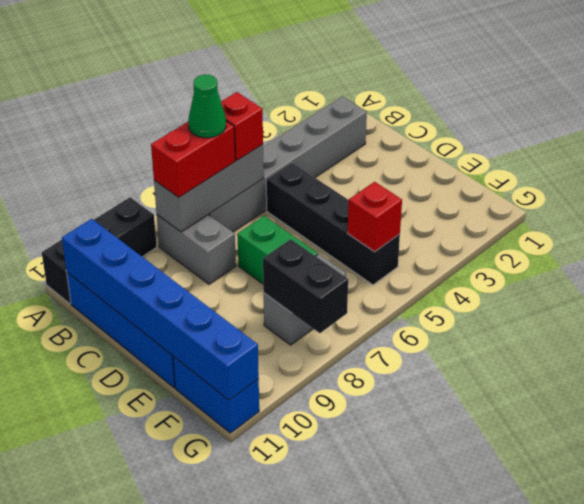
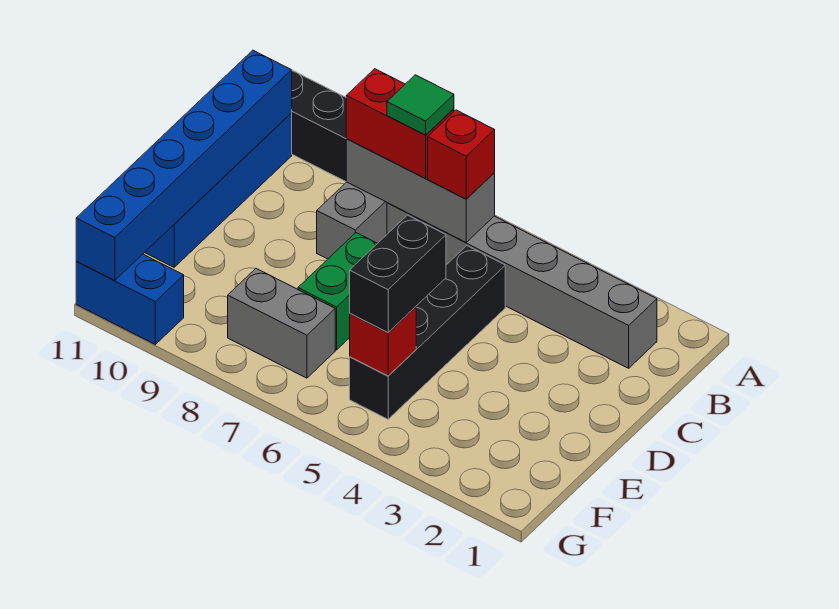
green cone B7 level 4 -> green tile B7 level 4
black brick F8:G8 level 2 -> black brick E5:F5 level 3
blue brick F11:G11 level 1 -> blue brick G10:G11 level 1

